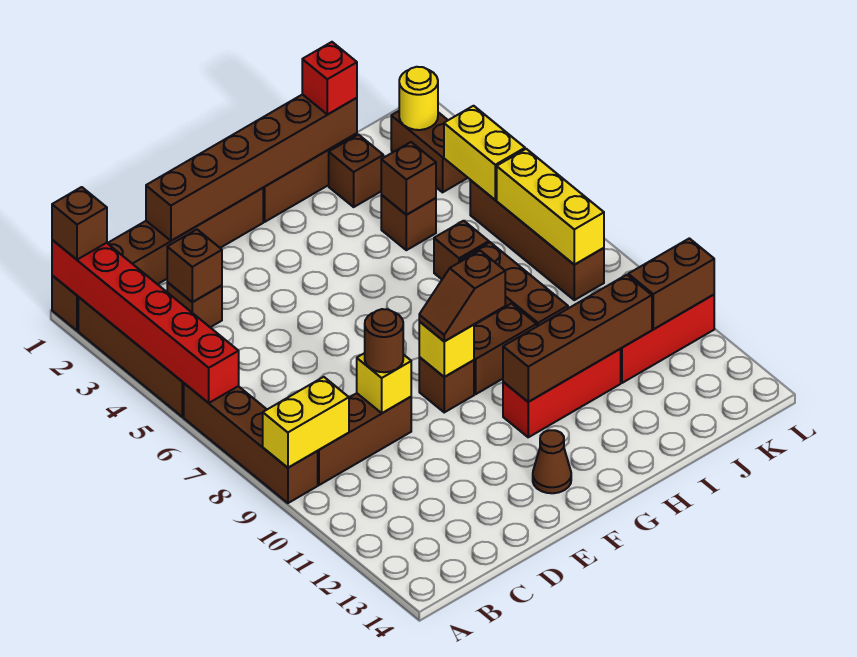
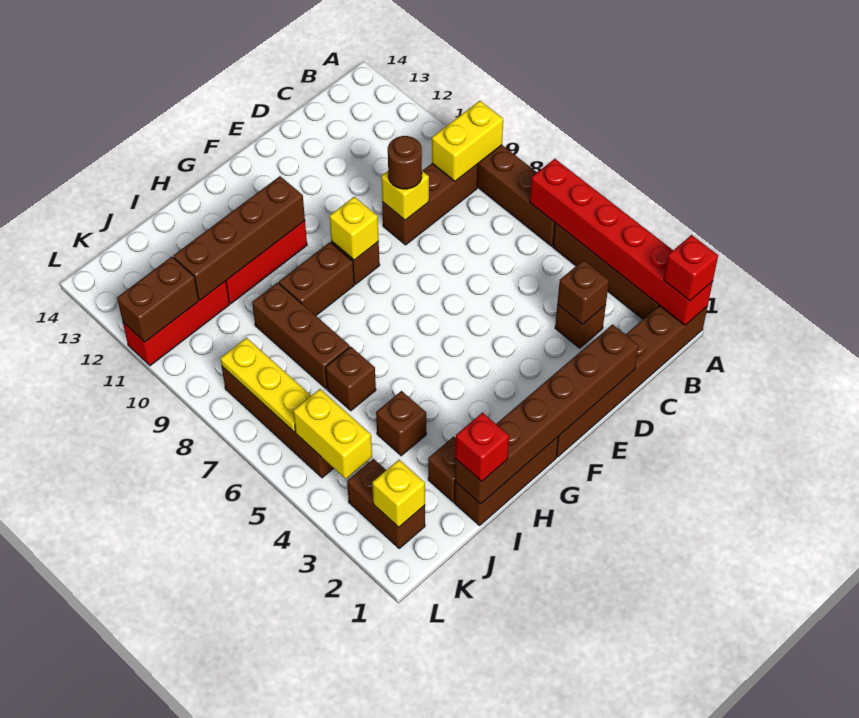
brown brick A1 level 3 -> red brick A1 level 3
brown slope F9:G9 level 3 top G -> none
brown cone F13 level 1 -> none
brown brick I4 level 2 -> none
yellow round brick K2 level 2 -> yellow brick K2 level 2
yellow brick K6:K8 level 2 -> yellow plate K6:K8 level 2

